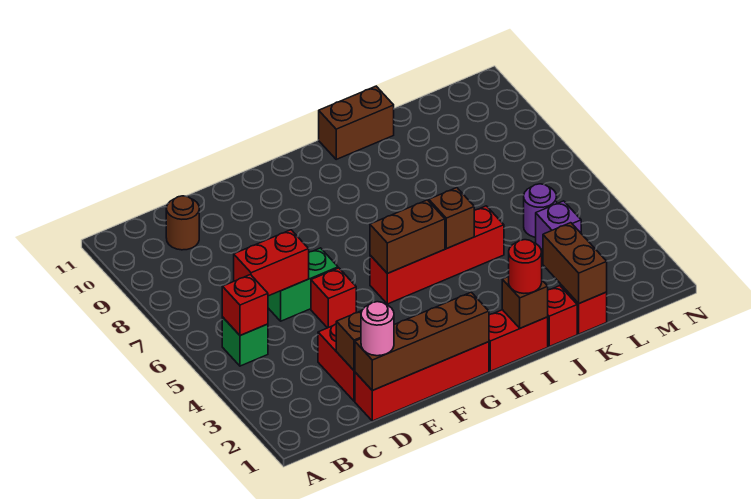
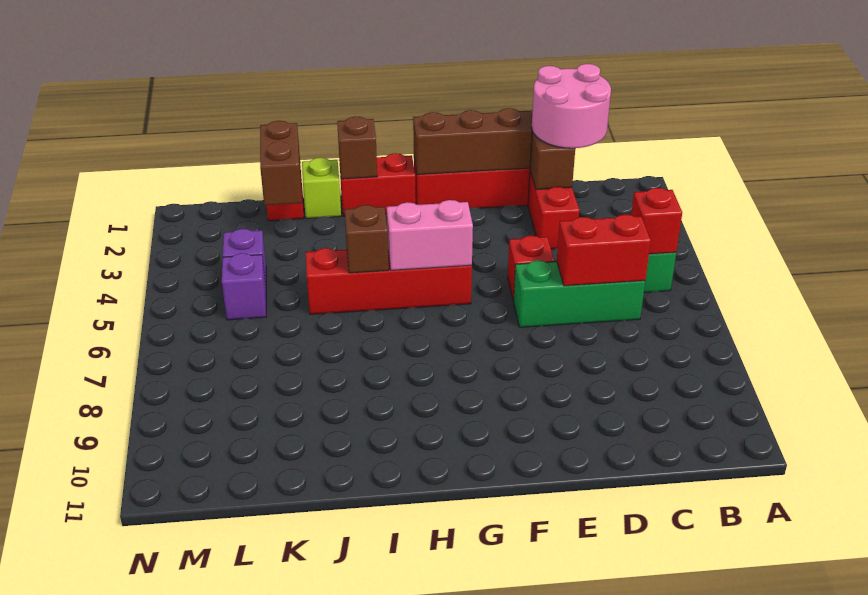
brown round brick C10 level 1 -> none
pink round brick D1 level 3 -> pink round brick C1:D2 level 3
green brick D6:E6 level 1 -> green brick C6:E6 level 1
brown brick G5:H5 level 2 -> pink brick G5:H5 level 2
red round brick I1 level 3 -> none
brown brick I11:J11 level 1 -> none
red brick J1 level 1 -> lime brick J1 level 1
purple round brick L5 level 1 -> purple brick L5 level 1

